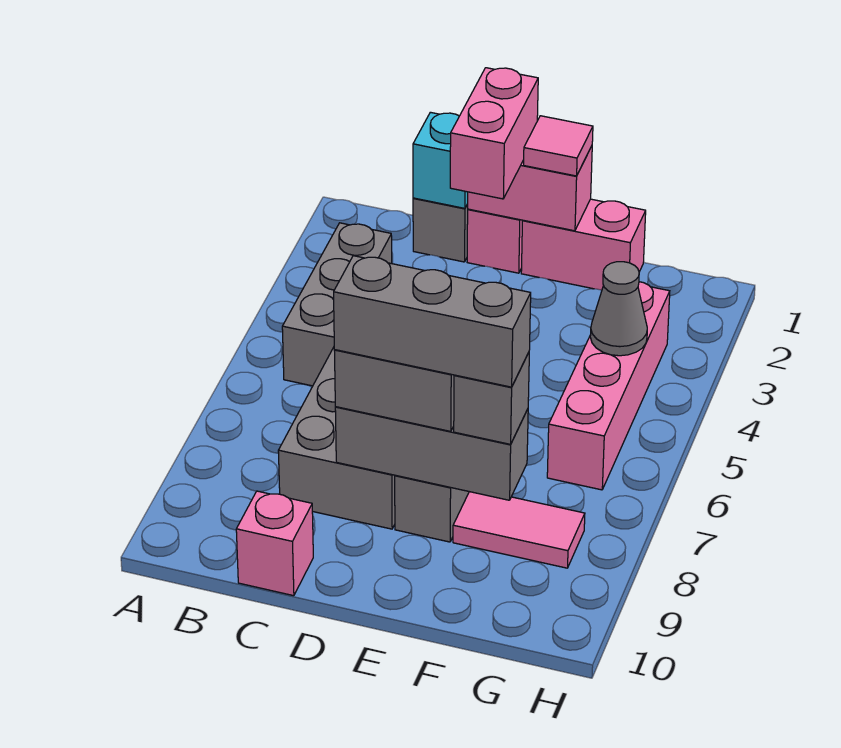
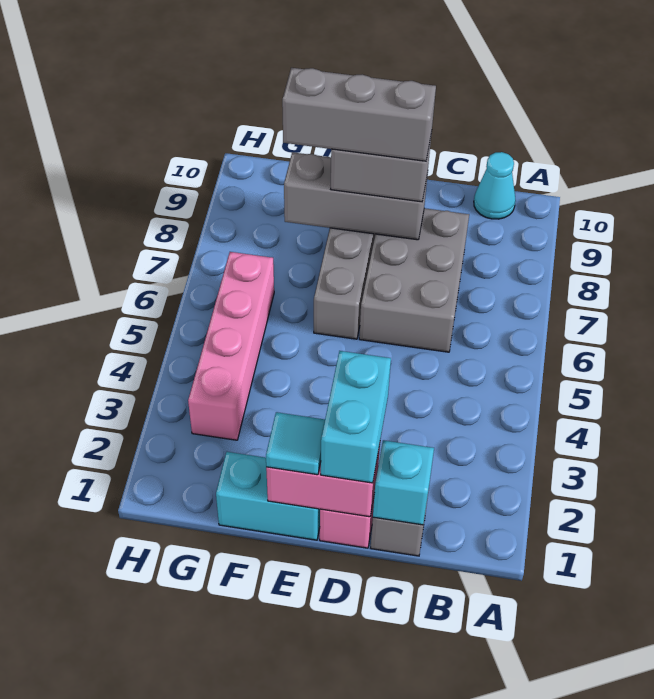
grey brick B3:B5 level 1 -> none
none -> cyan cone B10 level 1
pink brick C10 level 1 -> none
pink brick D1:D2 level 3 -> cyan brick D1:D2 level 3
pink brick E1:F1 level 1 -> cyan brick E1:F1 level 1
pink tile E1 level 3 -> cyan tile E1 level 3
pink tile F8:G8 level 1 -> none
grey brick F8 level 3 -> none
grey cone G4 level 2 -> none

